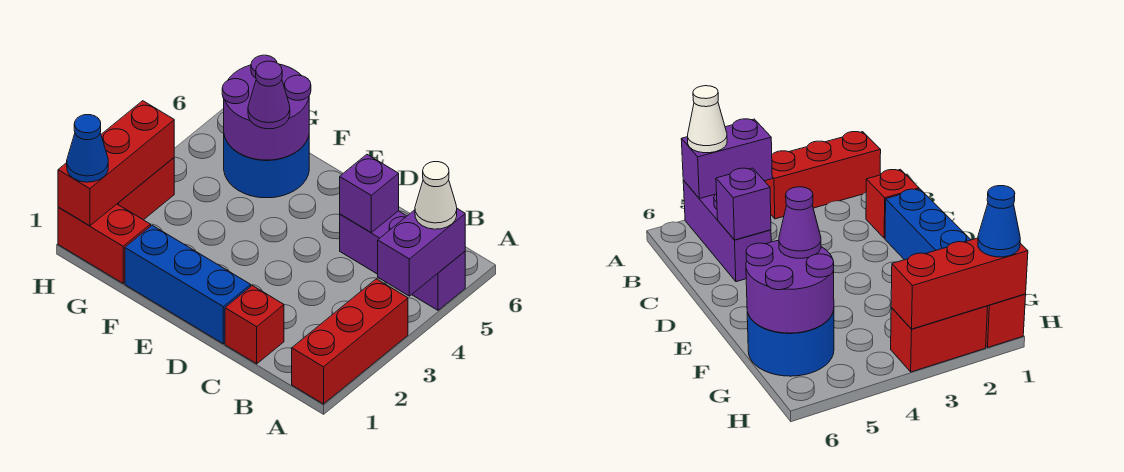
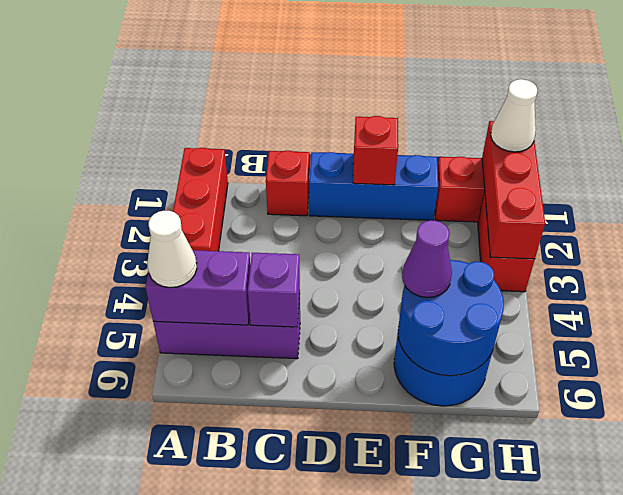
purple brick A4:A5 level 2 -> purple brick A5:B5 level 2
none -> red brick E1 level 2
purple round brick F5:G6 level 2 -> blue round brick F5:G6 level 2
blue cone H1 level 3 -> white cone H1 level 3

